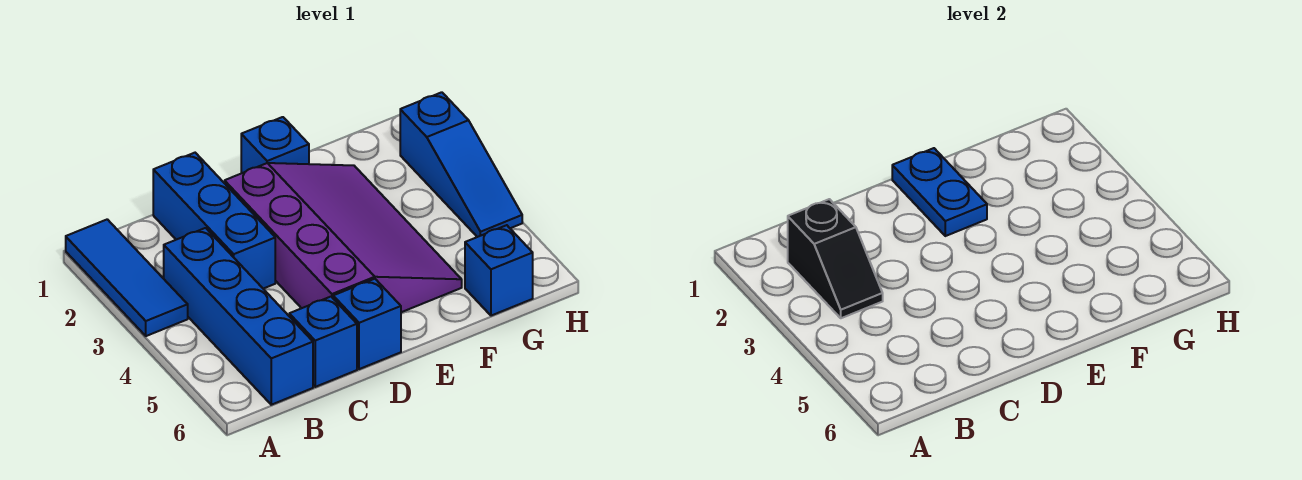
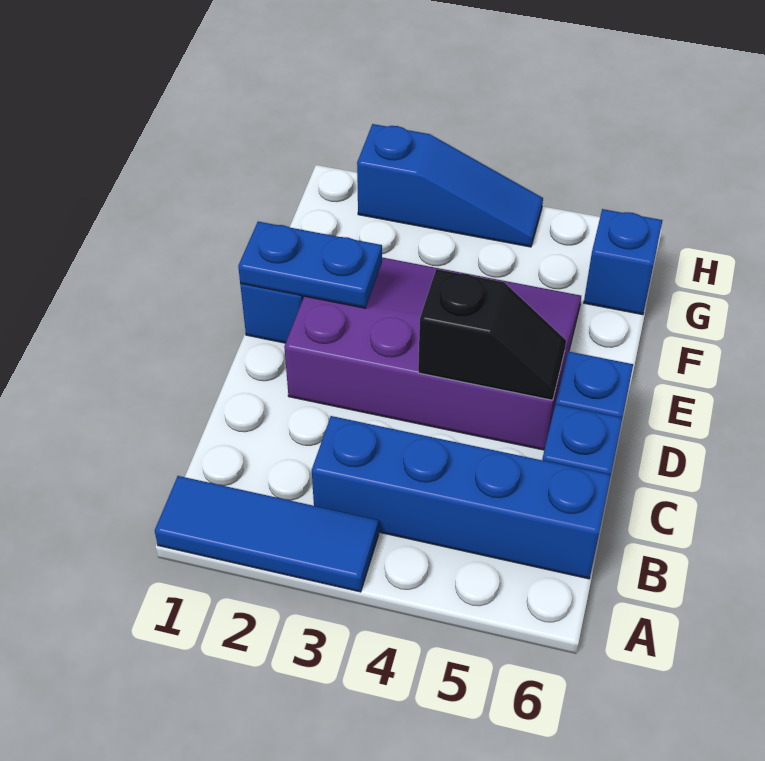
black slope B2:B3 level 2 top 2 -> black slope D4:D5 level 2 top 4
blue brick C1:C3 level 1 -> none

